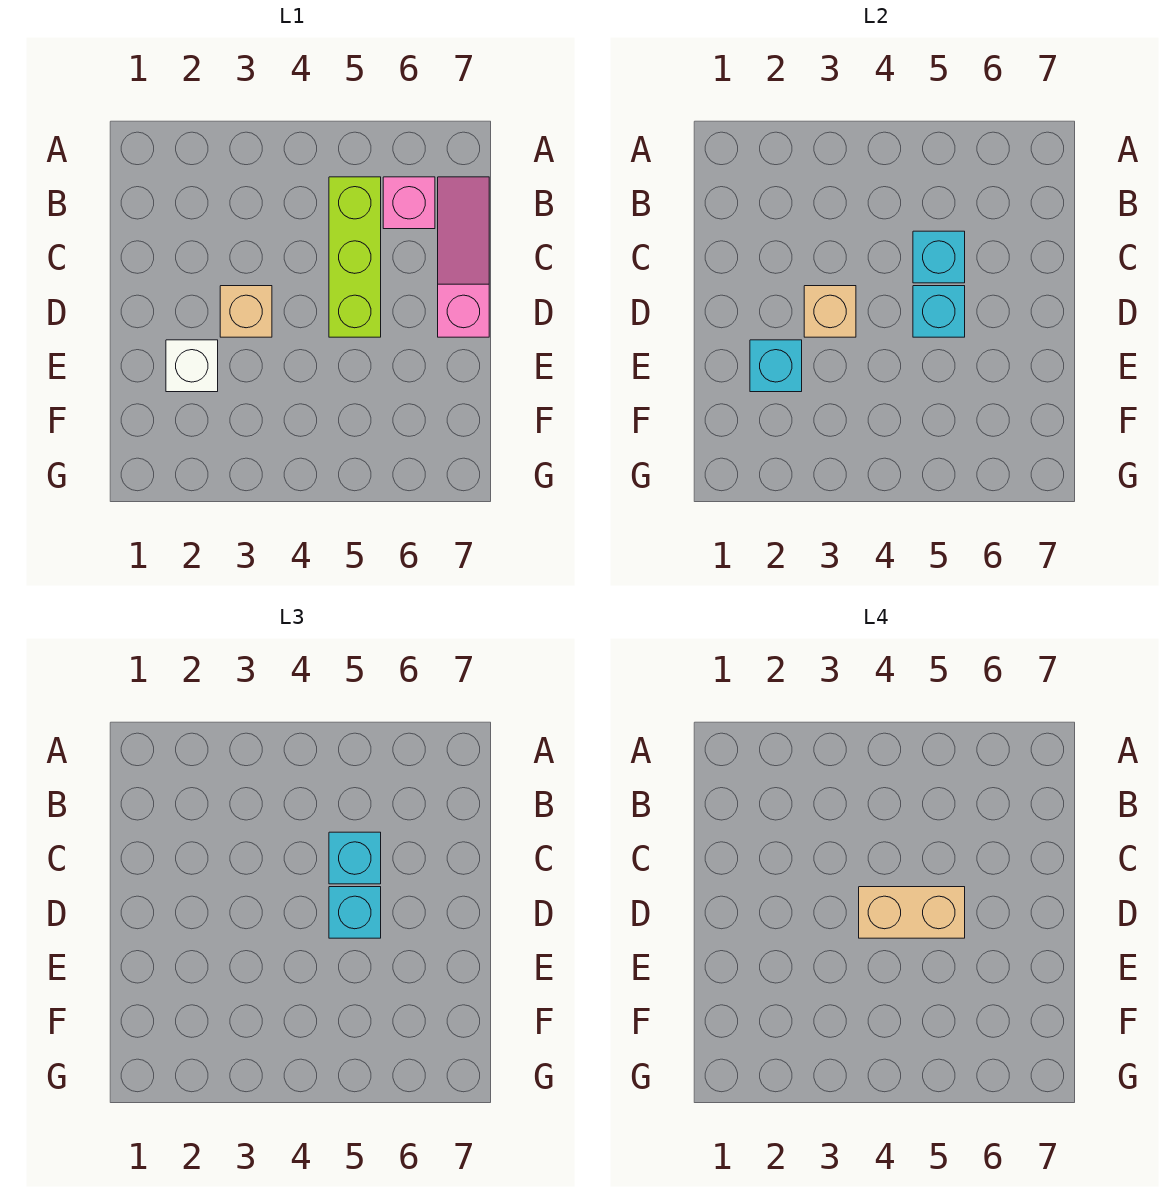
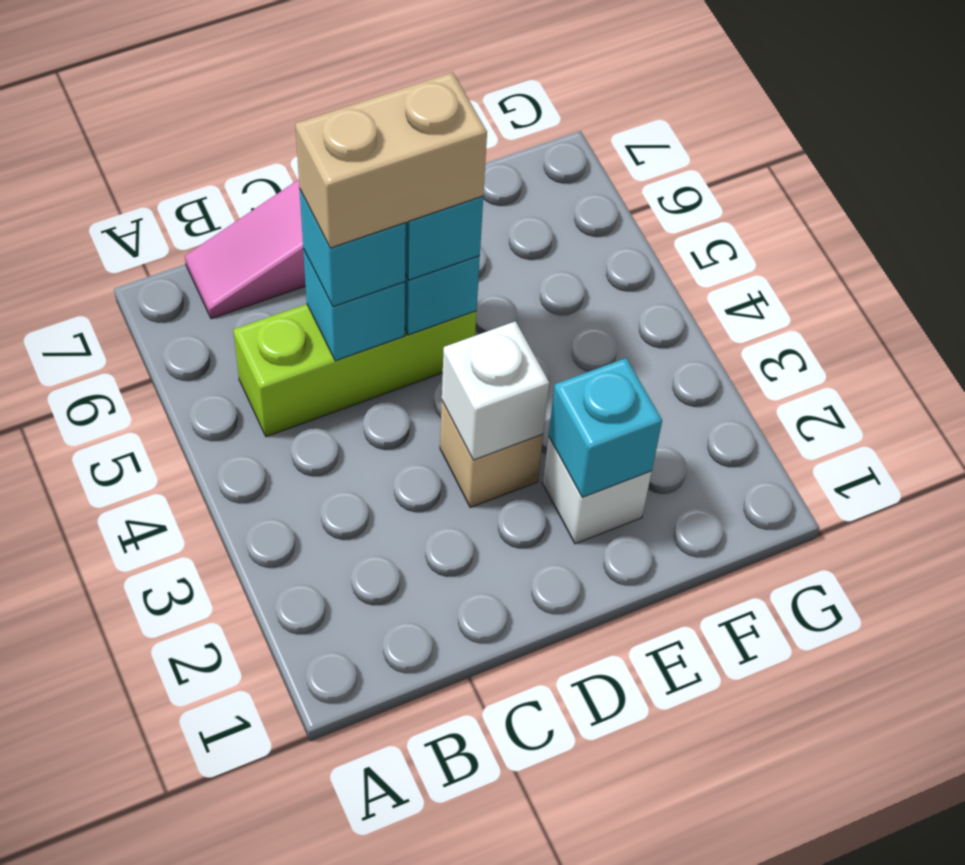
pink brick B6 level 1 -> none
tan brick D3 level 2 -> white brick D3 level 2
tan brick D4:D5 level 4 -> tan brick C5:D5 level 4

